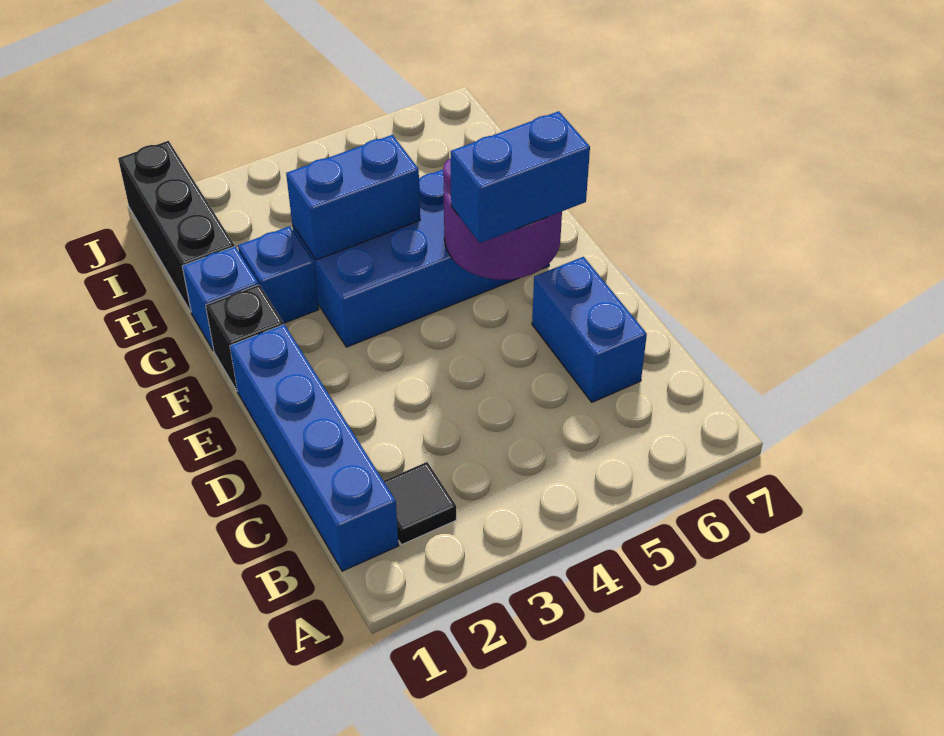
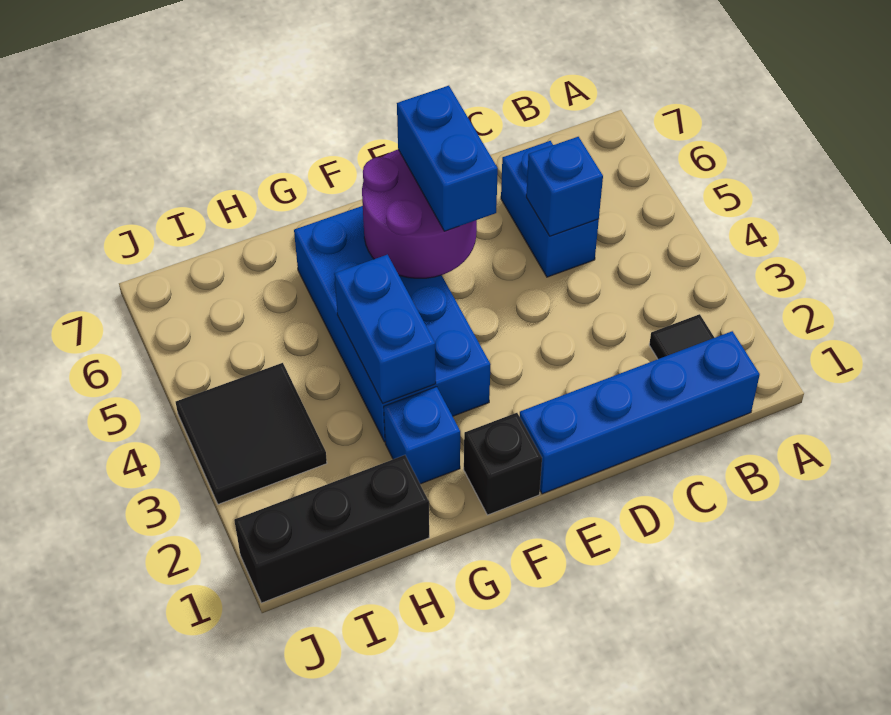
blue brick C6:D6 level 1 -> blue brick C5:C6 level 1
blue brick G1 level 1 -> blue brick C5 level 2
none -> black tile I3:J4 level 1

